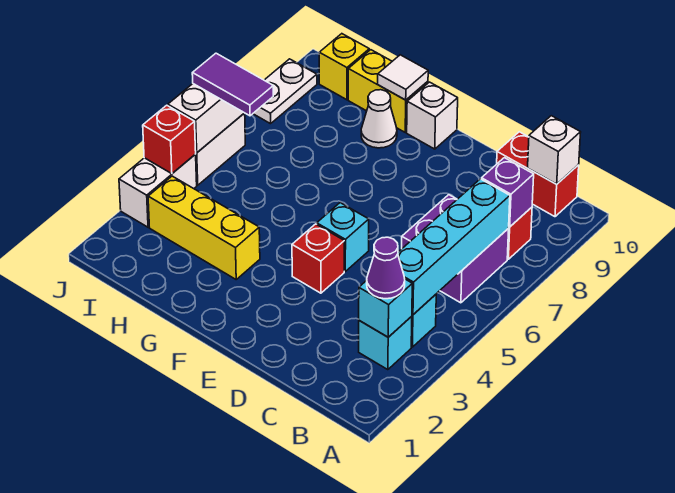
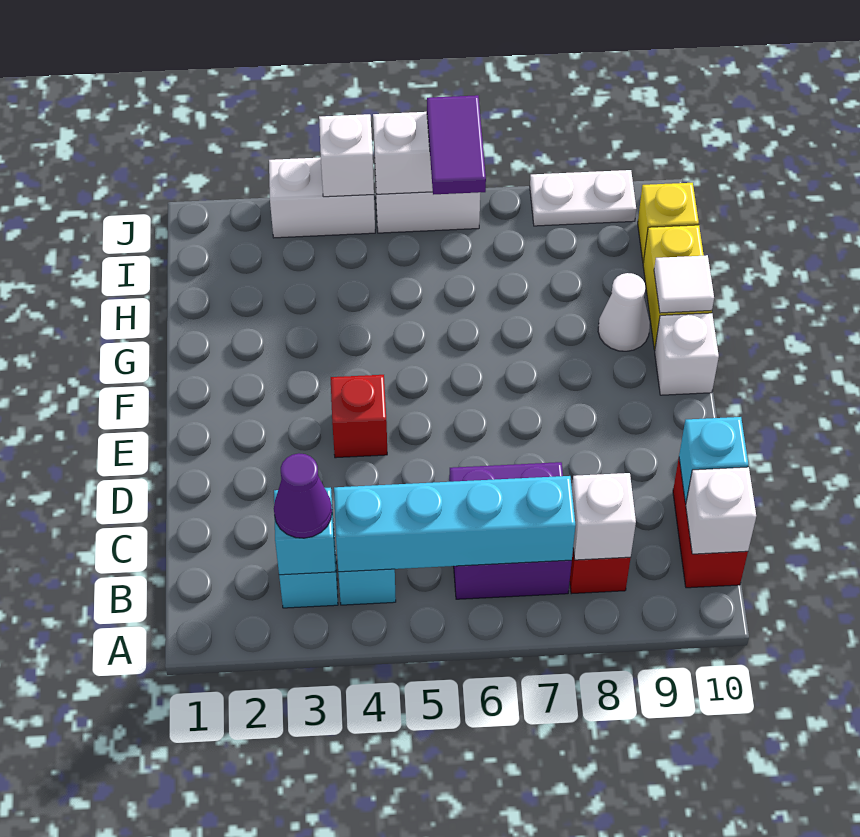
purple brick B8 level 2 -> white brick B8 level 2
cyan brick E5 level 1 -> cyan brick C10 level 2
yellow brick G3:I3 level 1 -> none
red brick J4 level 2 -> white brick J4 level 2

